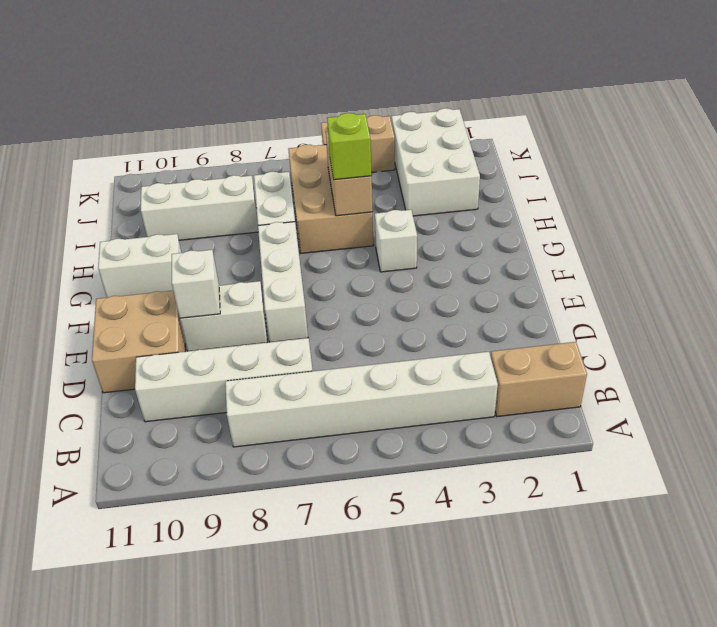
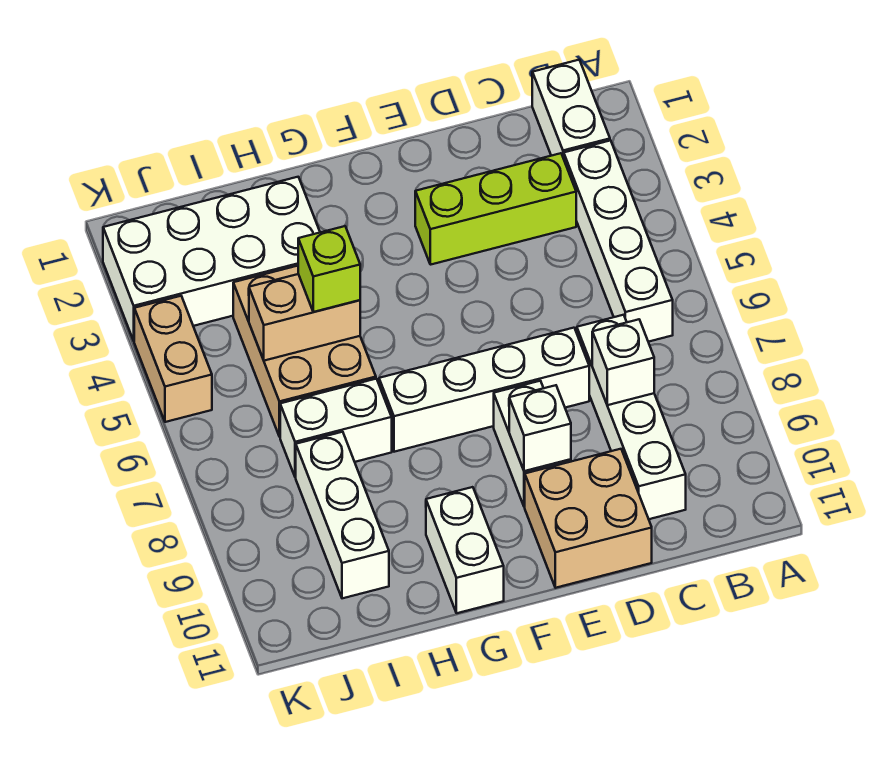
tan brick B1:B2 level 1 -> white brick B1:B2 level 1
white brick B3:B8 level 1 -> white brick B3:B6 level 1
none -> lime brick C3:E3 level 1
white brick E7:G7 level 1 -> white brick D7:G7 level 1
white brick G4 level 1 -> white brick C8 level 2
tan brick H5:J6 level 1 -> tan brick H4:I6 level 1
white brick I2:K3 level 1 -> white brick H2:K3 level 1

